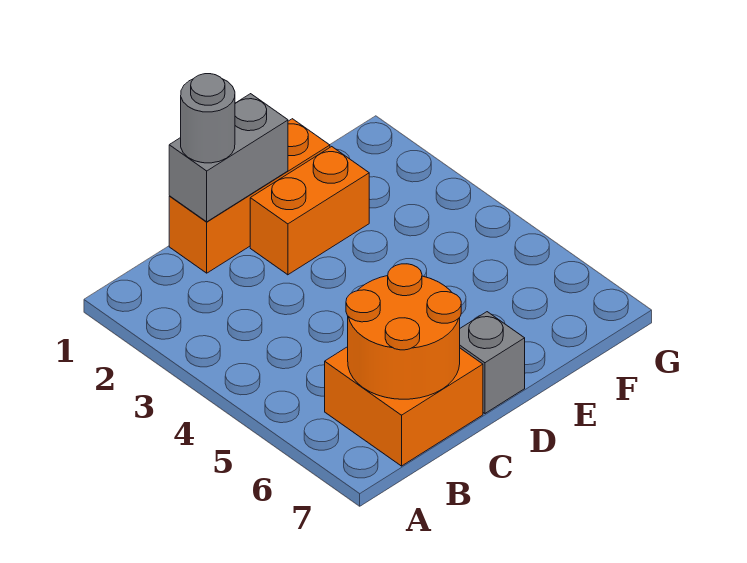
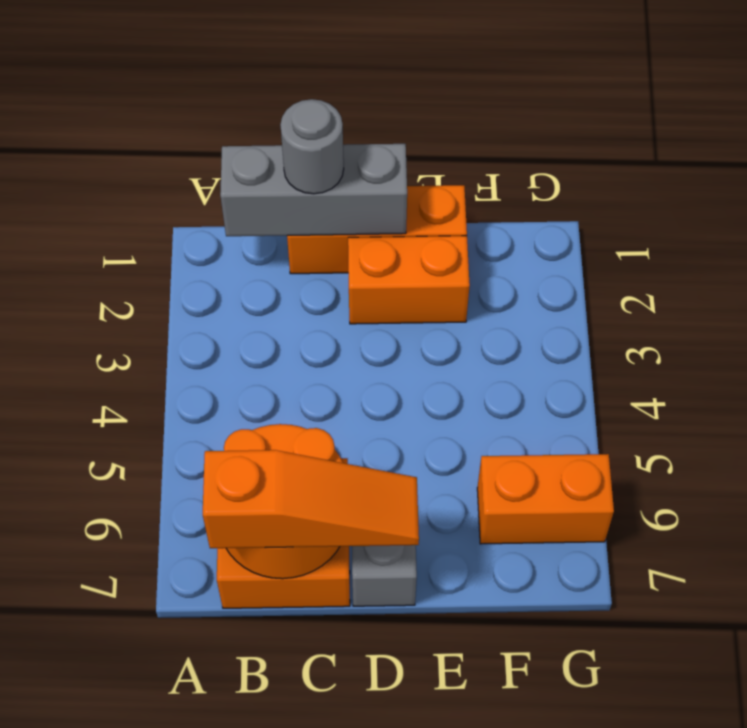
none -> orange slope B7:D7 level 3 top B
grey brick C1:D1 level 2 -> grey brick B1:D1 level 2
none -> orange brick F6:G6 level 1

